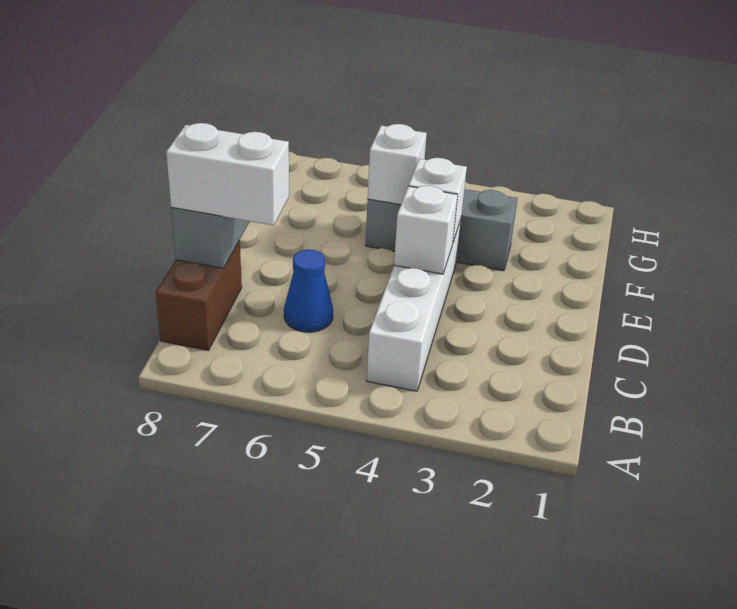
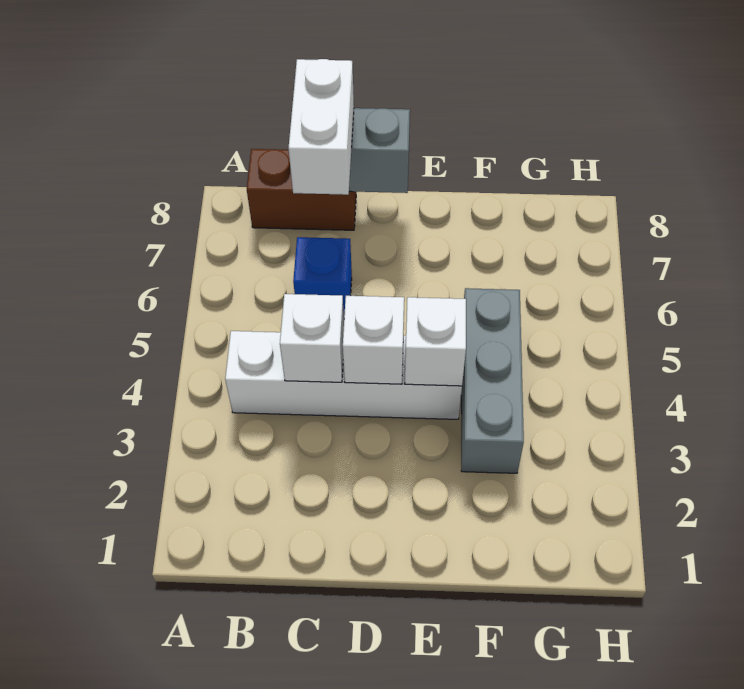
blue cone C6 level 1 -> blue brick C6 level 1
white brick F5 level 2 -> white brick C4 level 2

